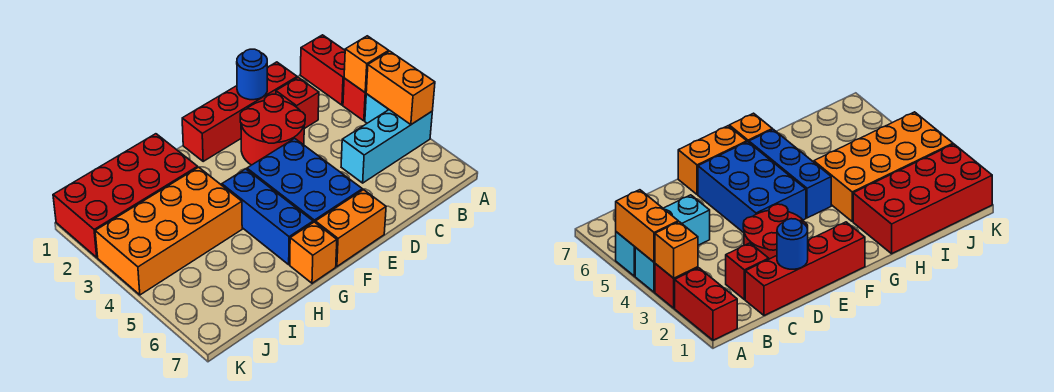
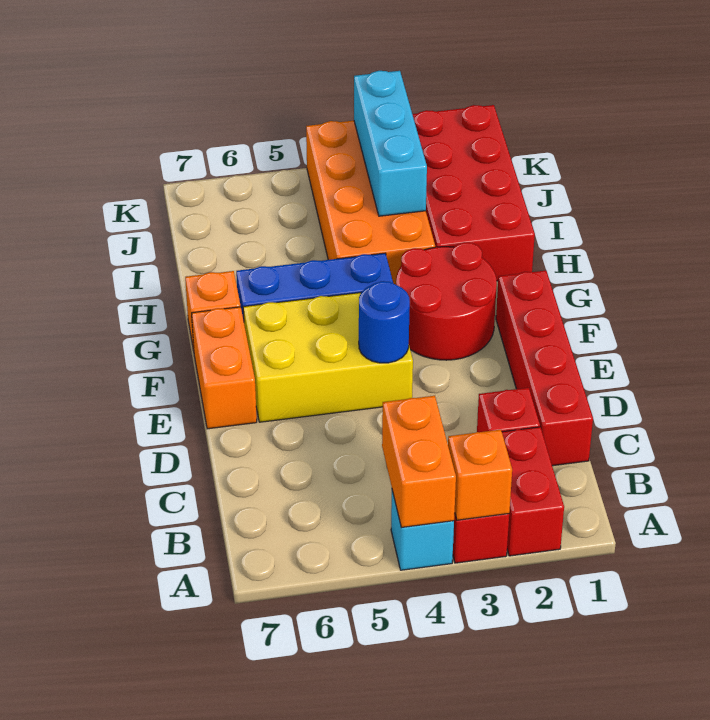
red brick A1:A2 level 1 -> red brick A2:B2 level 1
orange brick A4:A5 level 2 -> orange brick A4:B4 level 2
cyan brick A5:C5 level 1 -> cyan brick I3:K3 level 2
blue round brick D1 level 2 -> blue round brick E4 level 2
red round brick D2:E3 level 1 -> red round brick F2:G3 level 1
blue brick E4:F6 level 1 -> yellow brick E4:F6 level 1

